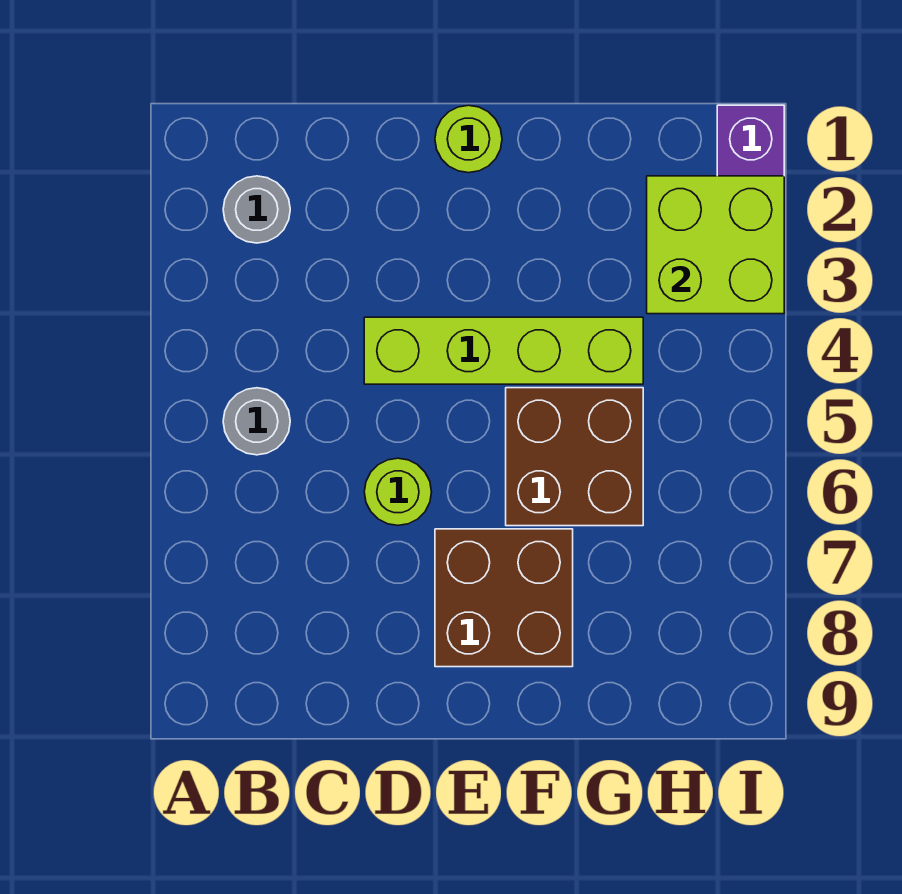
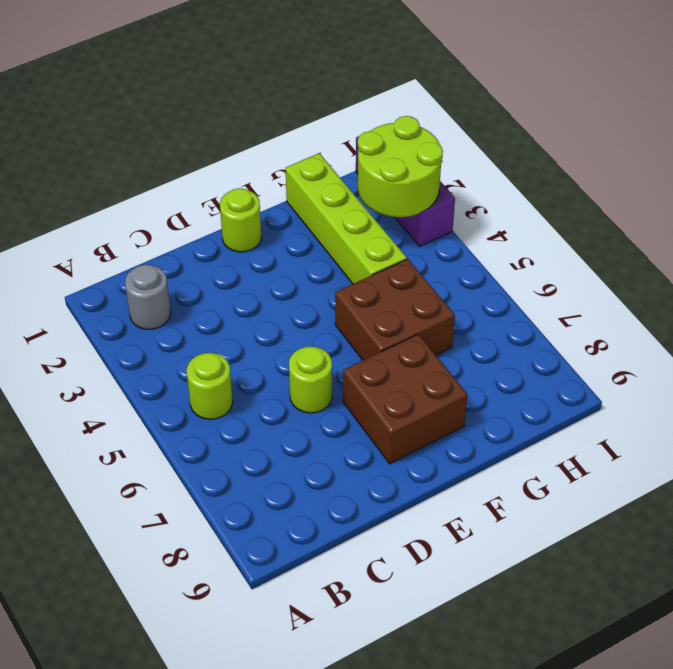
grey round brick B5 level 1 -> lime round brick B5 level 1
lime brick D4:G4 level 1 -> lime brick G1:G4 level 1
lime brick H2:I3 level 2 -> lime round brick H2:I3 level 2

